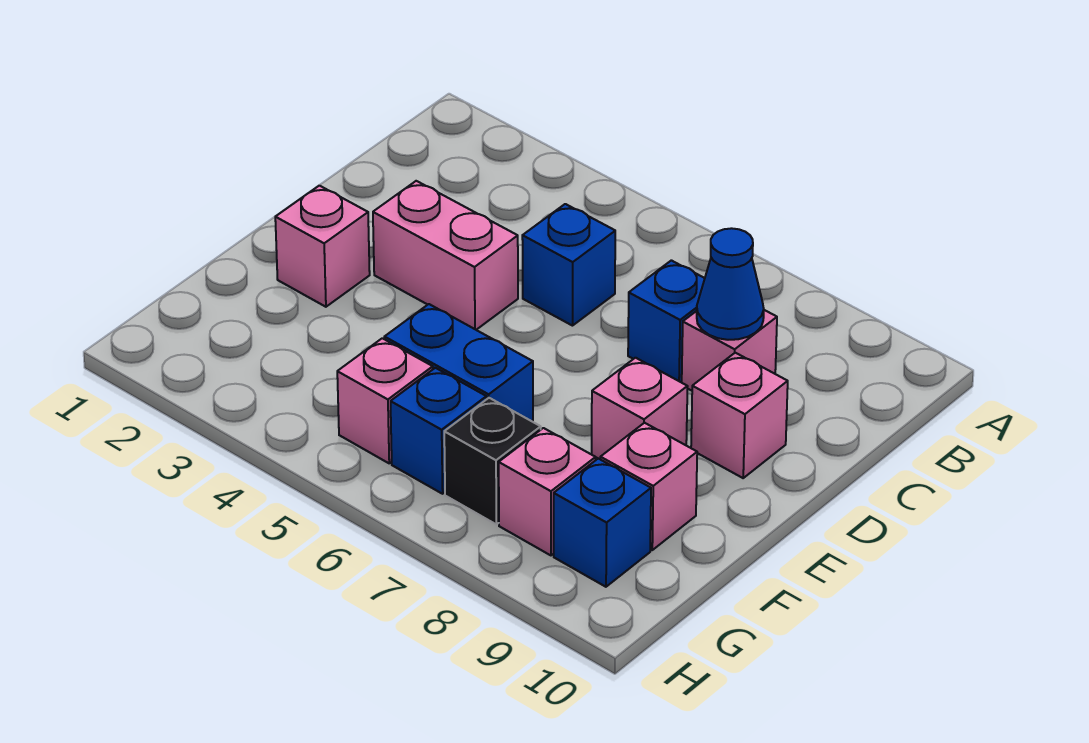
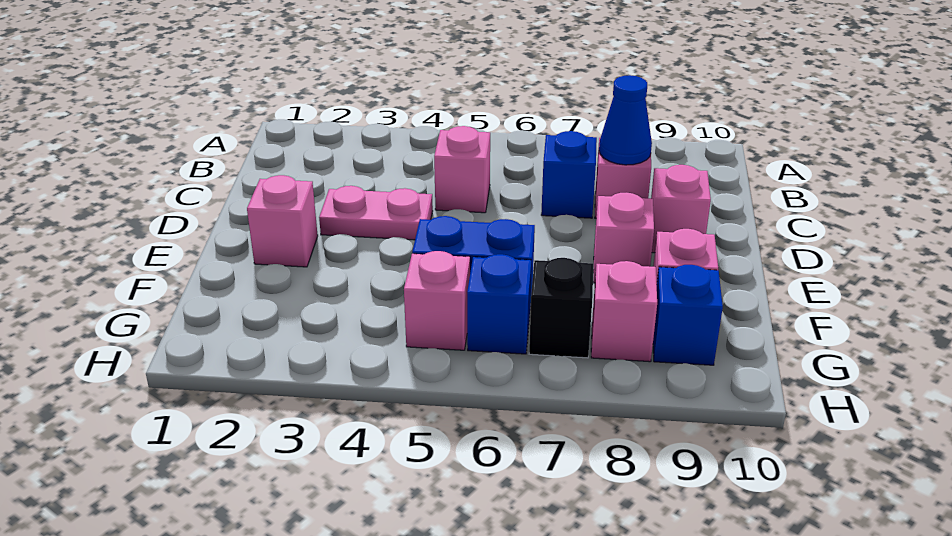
blue brick C5 level 1 -> pink brick C5 level 1
pink brick D3:D4 level 1 -> pink plate D3:D4 level 1

